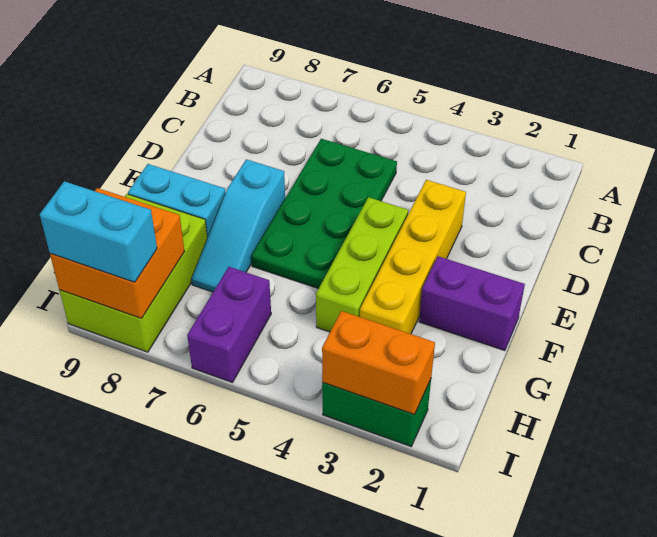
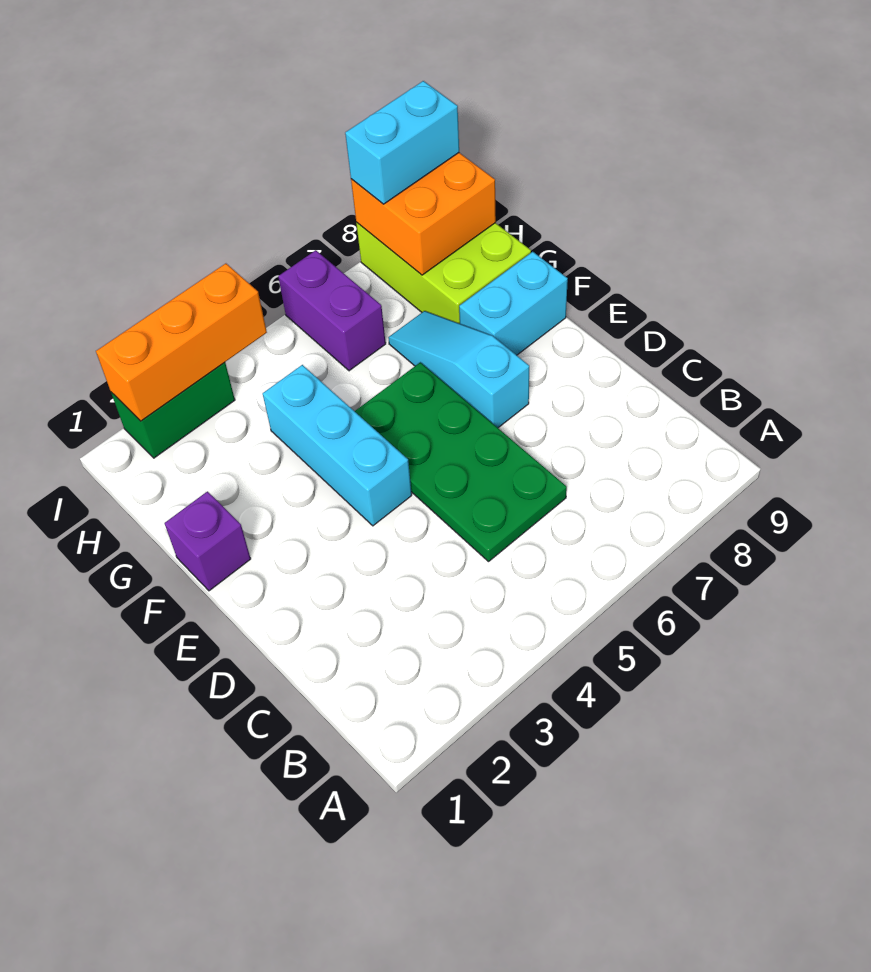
yellow brick D3:G3 level 1 -> none
lime brick E4:G4 level 1 -> cyan brick E4:G4 level 1
purple brick F1:F2 level 1 -> purple brick F1 level 1
orange brick I2:I3 level 2 -> orange brick I2:I4 level 2

